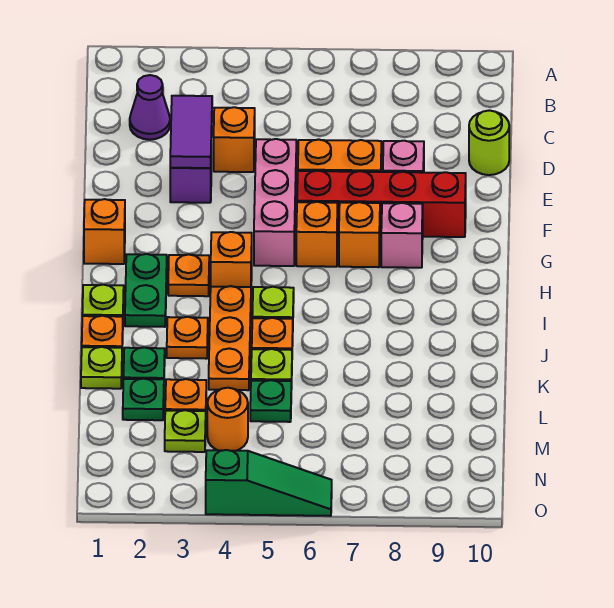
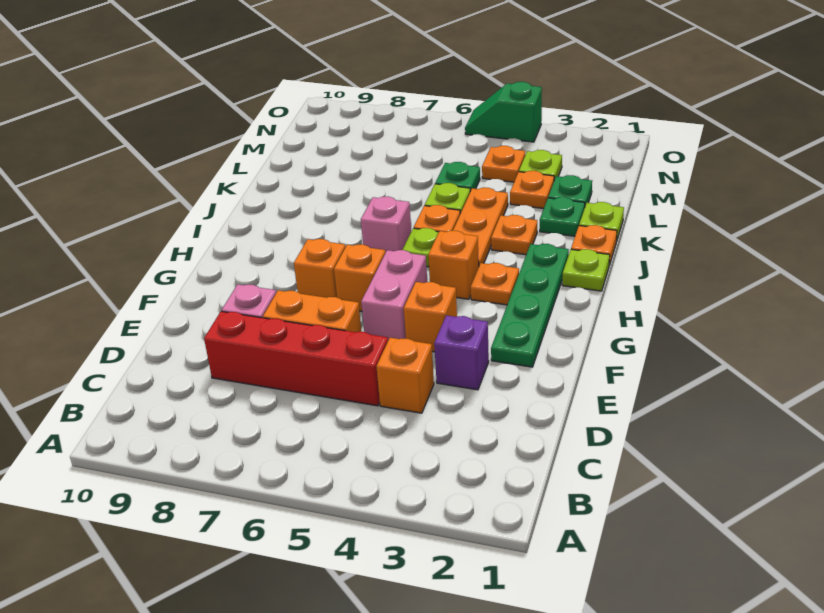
purple cone C2 level 1 -> none
purple tile D3:E3 level 2 -> none
lime round brick D10 level 1 -> none
pink brick E5:G5 level 1 -> pink brick F5:G5 level 1
red brick F6:F9 level 1 -> red brick D5:D8 level 1
orange brick G1 level 1 -> orange brick F4 level 1
pink brick G8 level 1 -> pink brick I6 level 1
green plate H2:I2 level 1 -> green plate F2:I2 level 1
orange round brick M4 level 1 -> orange plate M4 level 1
green slope O4:O6 level 1 top 4 -> green slope O4:O5 level 1 top 4

